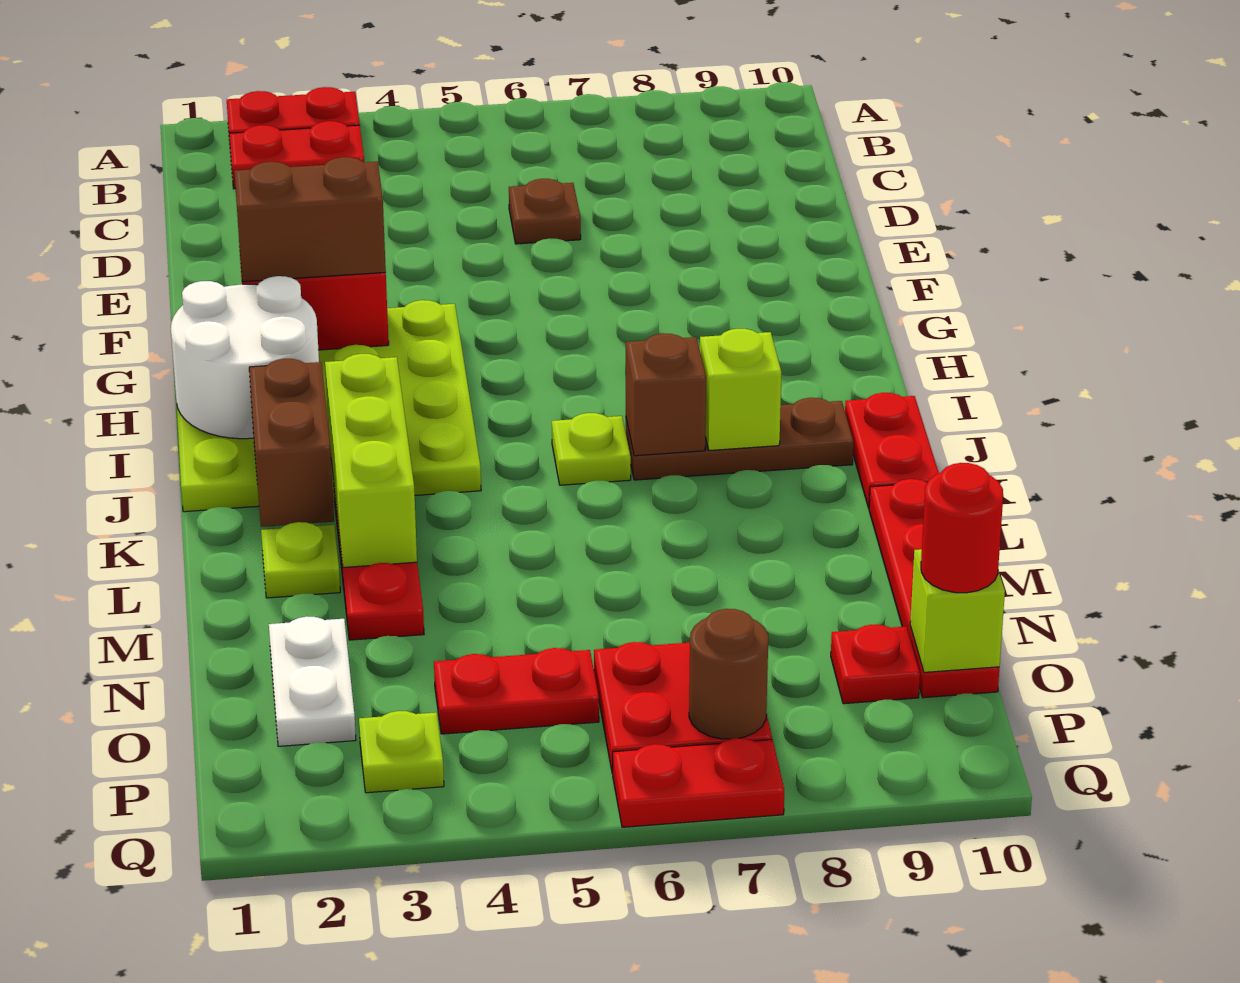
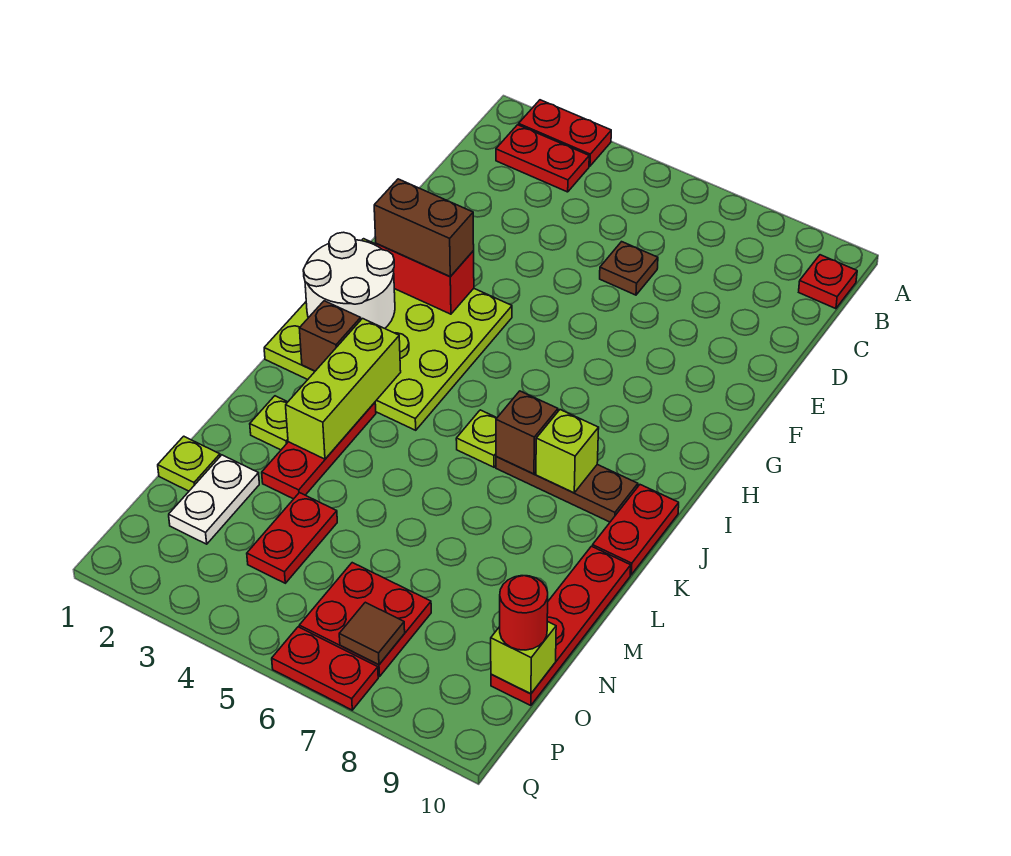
brown brick J2:K2 level 2 -> brown brick J2 level 2
red plate O4:O5 level 1 -> red plate N4:O4 level 1
red plate O9 level 1 -> red plate B10 level 1
lime plate P3 level 1 -> lime plate N1 level 1
brown round brick P7 level 2 -> brown tile P7 level 2

